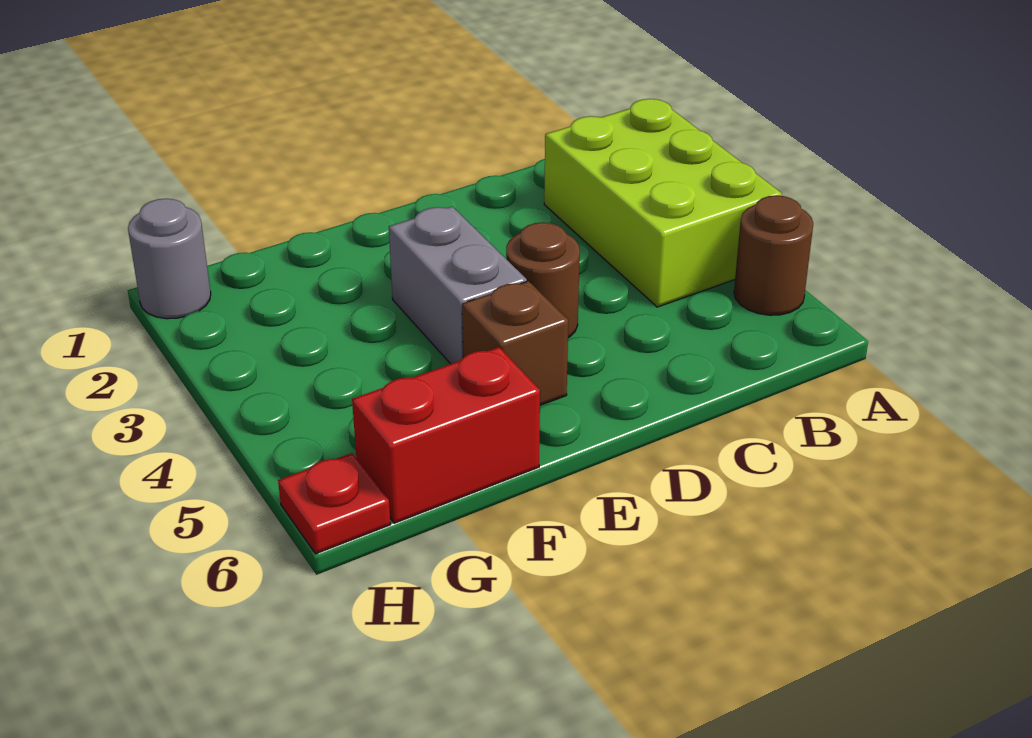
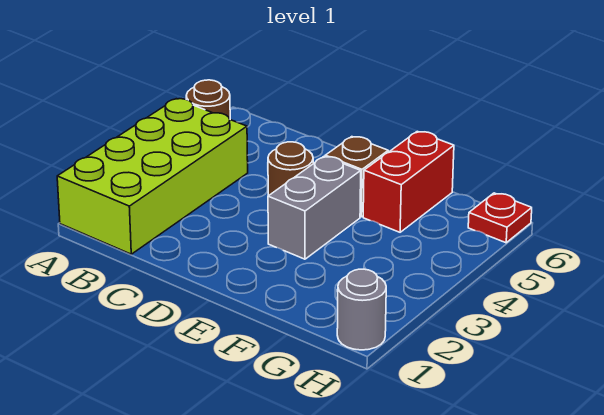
lime brick A2:B4 level 1 -> lime brick A1:B4 level 1
red brick F6:G6 level 1 -> red brick F5:F6 level 1

